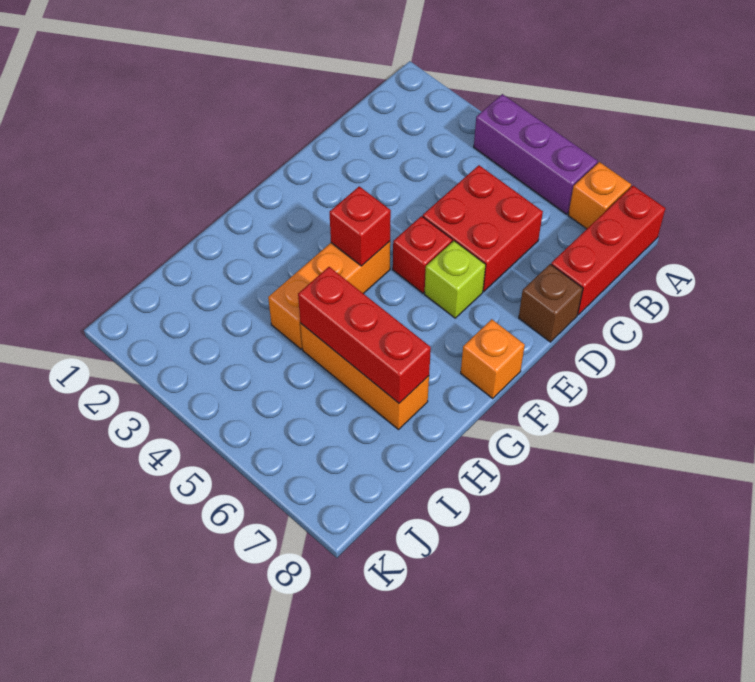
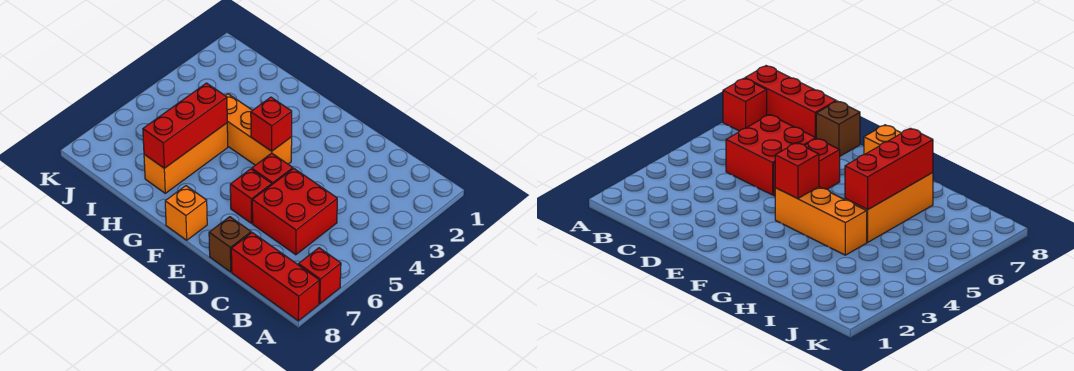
purple brick A4:A6 level 1 -> none
orange brick A7 level 1 -> red brick A7 level 1
lime brick E6 level 1 -> red brick E6 level 1

